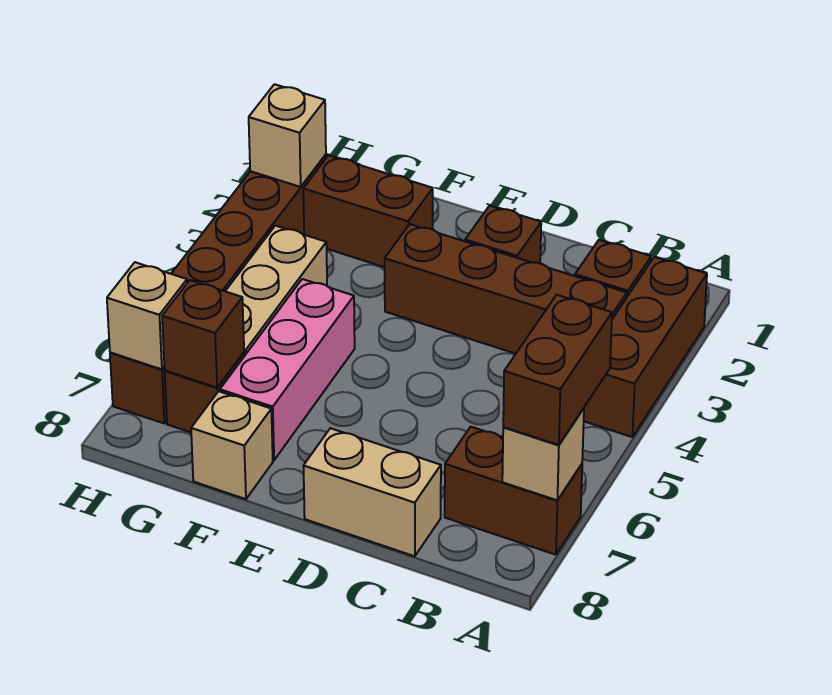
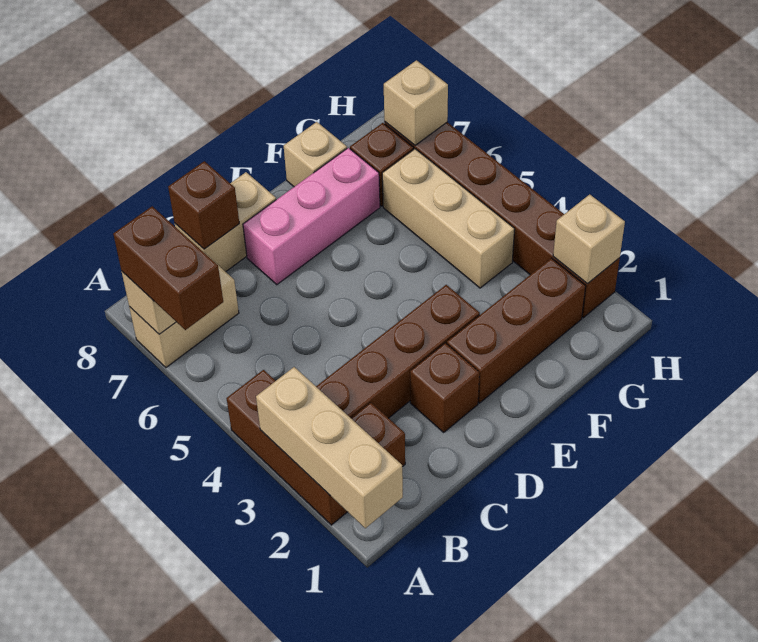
none -> tan brick A1:A3 level 2
brown brick A7:B7 level 1 -> tan brick A7:B7 level 1
brown brick F2:G2 level 1 -> brown brick E2:G2 level 1
pink brick F5:F7 level 1 -> pink brick D7:F7 level 1
brown brick G7 level 2 -> brown brick C8 level 2

